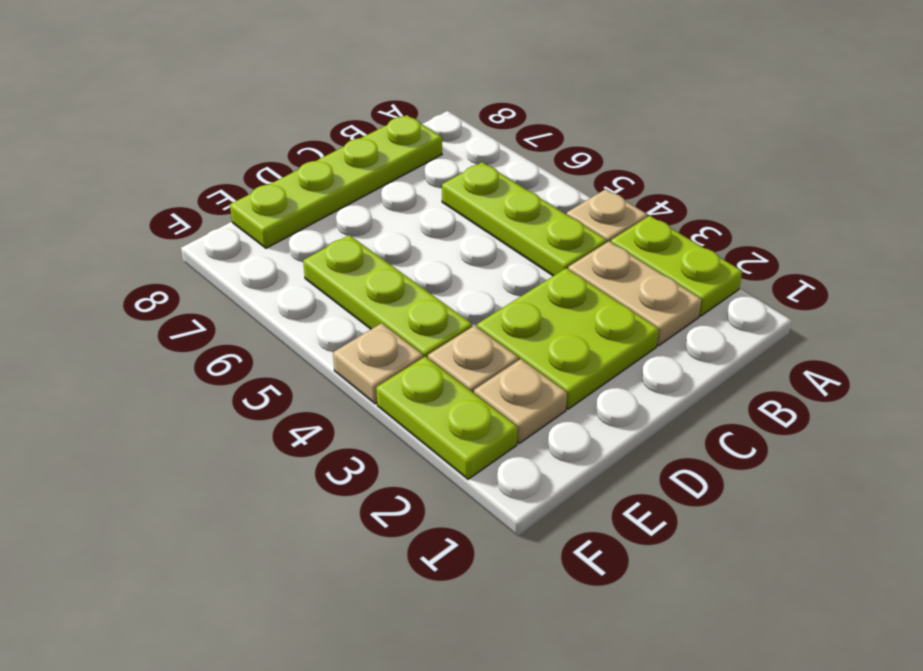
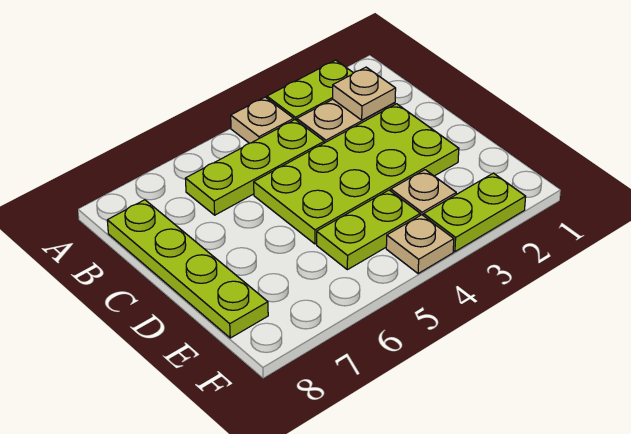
lime plate C2:D3 level 1 -> lime plate C2:D5 level 1
tan plate E2 level 1 -> tan plate B2 level 2
lime plate E4:E6 level 1 -> lime plate E4:E5 level 1

